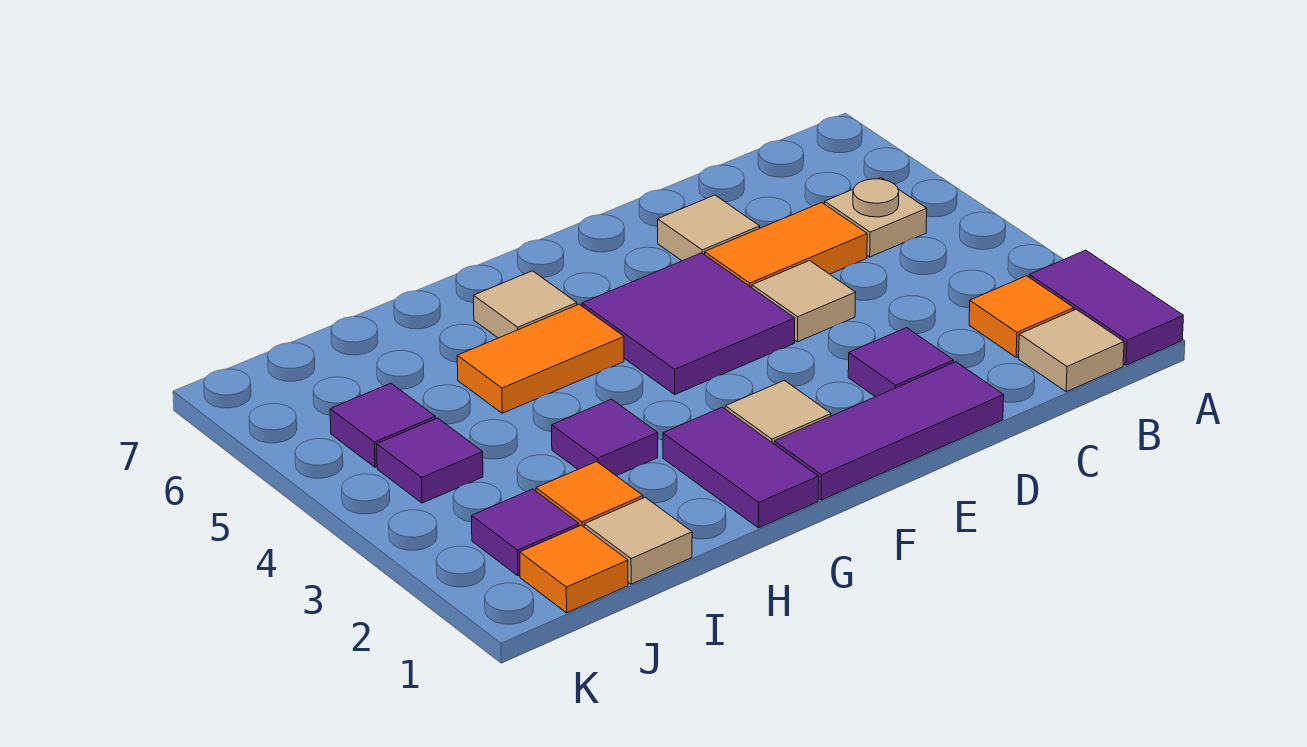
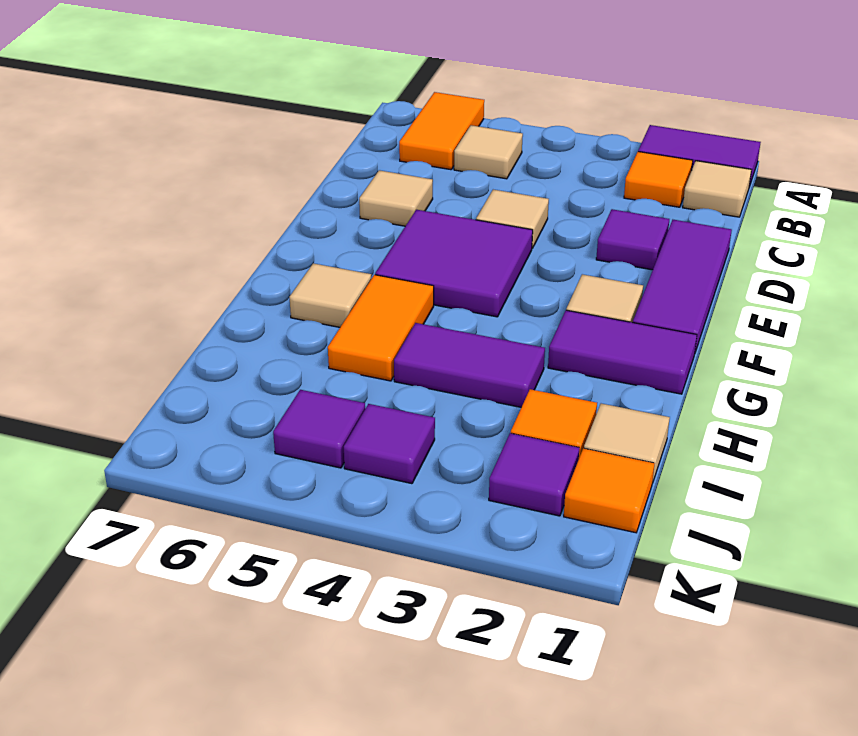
tan plate B5 level 1 -> tan tile B5 level 1
orange tile C5:D5 level 1 -> orange tile A6:B6 level 1
purple tile H3 level 1 -> purple tile H3:H4 level 1

